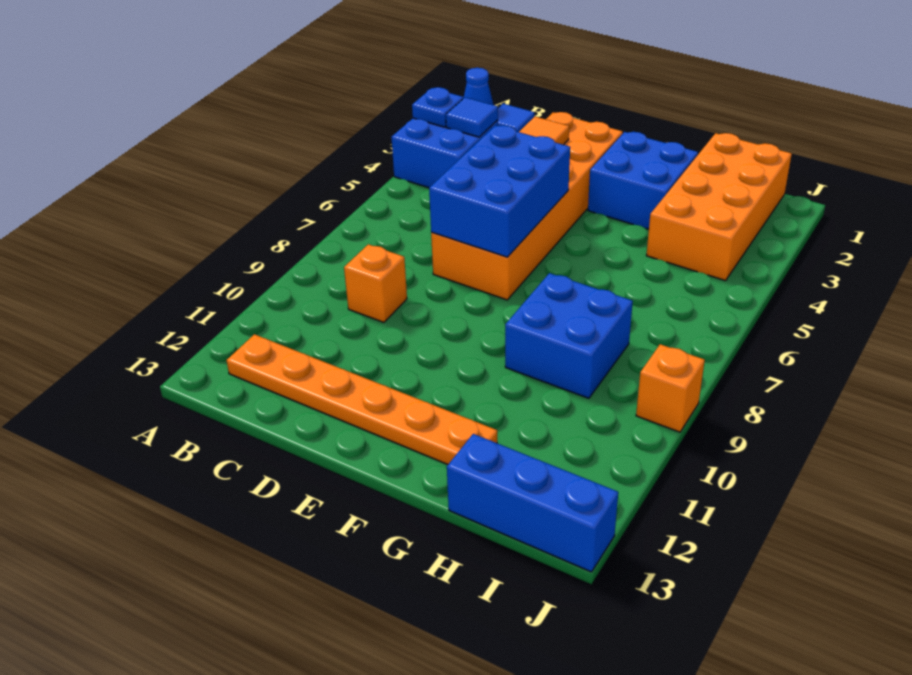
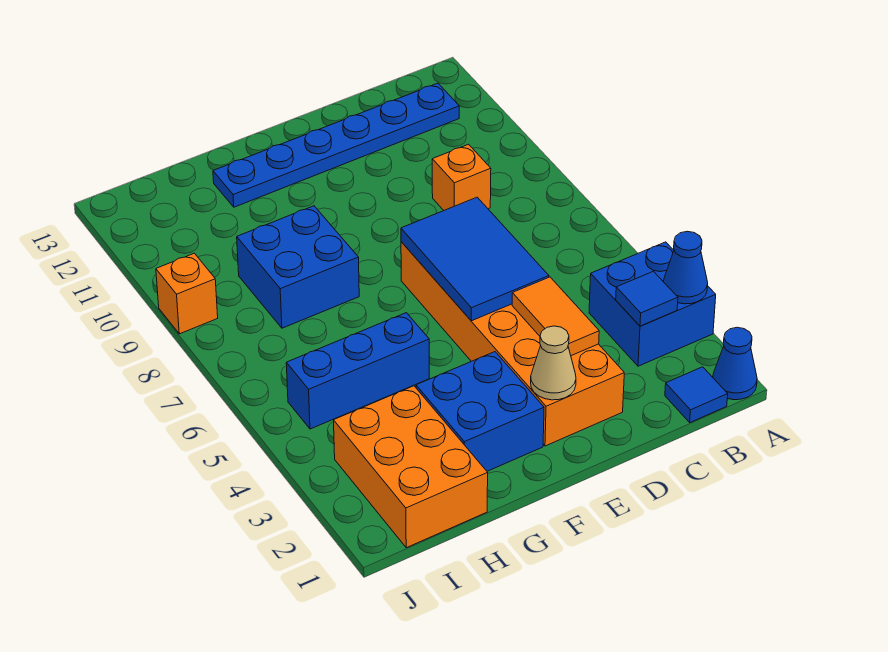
blue plate A3 level 2 -> blue cone A3 level 2
orange plate B12:G12 level 1 -> blue plate B12:G12 level 1
blue brick D5:E7 level 2 -> blue tile D5:E7 level 2
none -> tan cone E2 level 2
orange brick H1:I4 level 1 -> orange brick H1:I3 level 1
blue brick H13:J13 level 1 -> blue brick G5:I5 level 1

